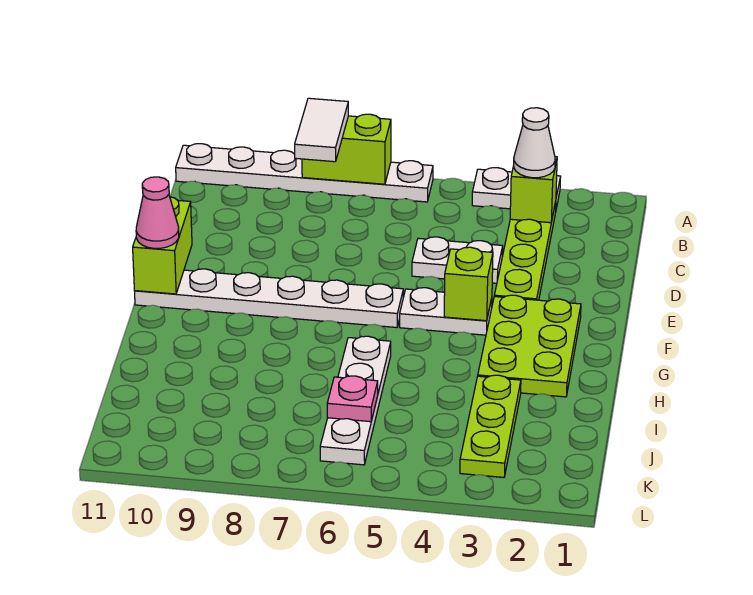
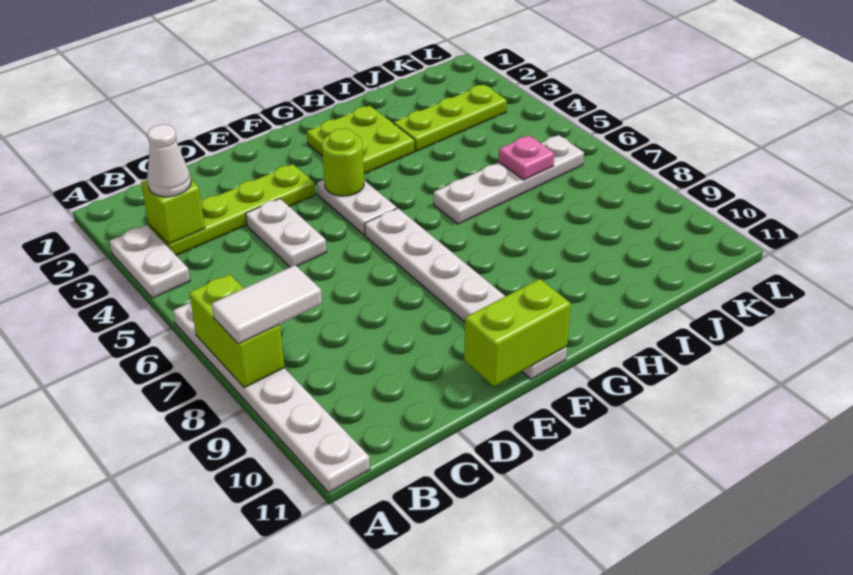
lime plate F2:H3 level 1 -> lime plate G2:H3 level 1
lime brick F4 level 2 -> lime round brick F4 level 2
pink cone F11 level 3 -> none

